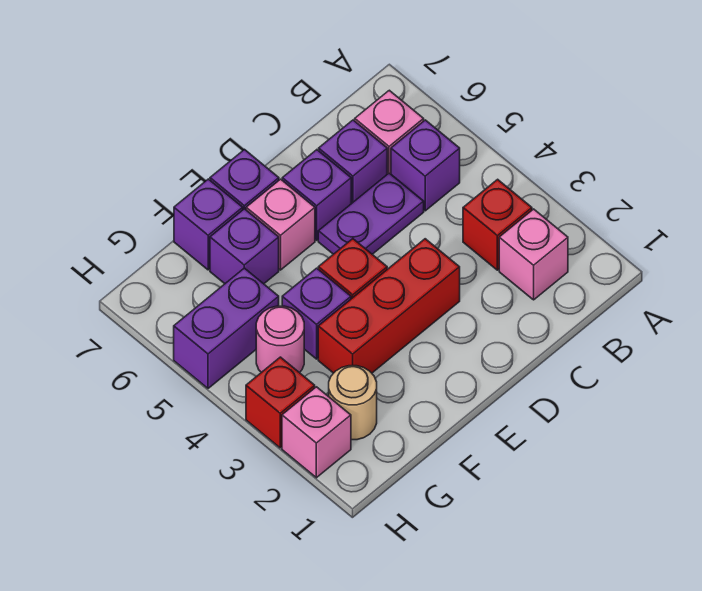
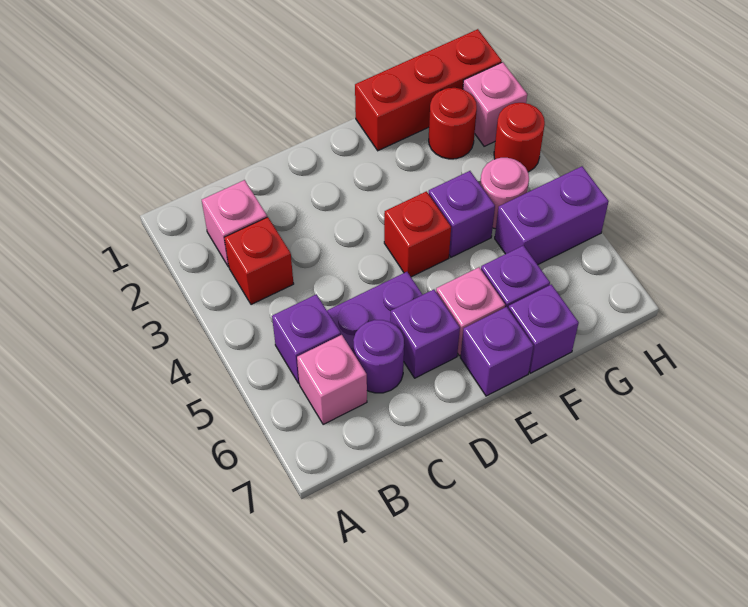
purple brick C6 level 1 -> purple round brick C6 level 1
red brick D3:F3 level 1 -> red brick F1:H1 level 1
tan round brick G2 level 1 -> red round brick G2 level 1
red brick H3 level 1 -> red round brick H3 level 1

